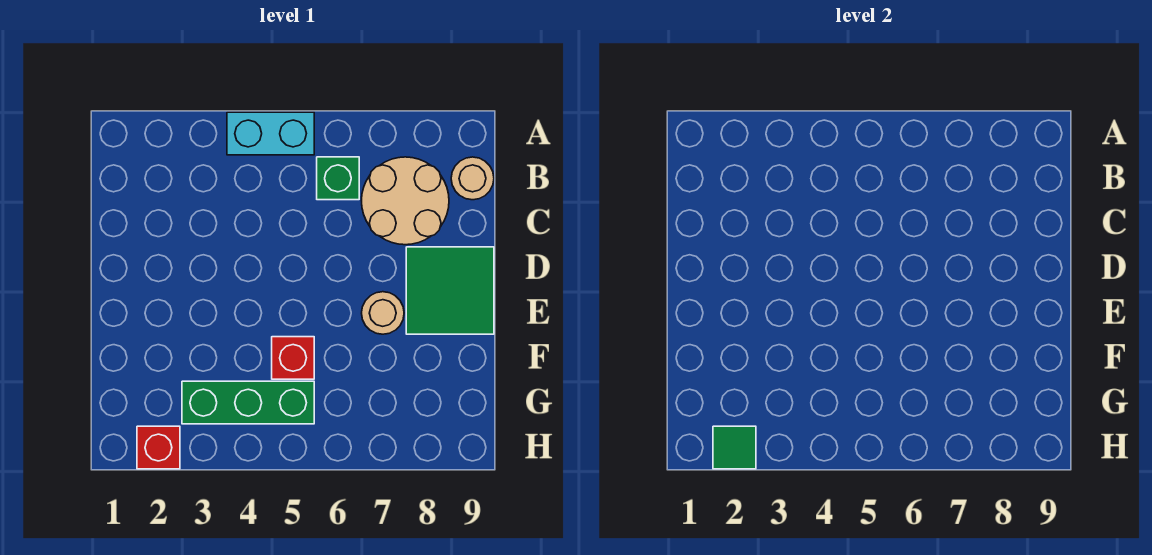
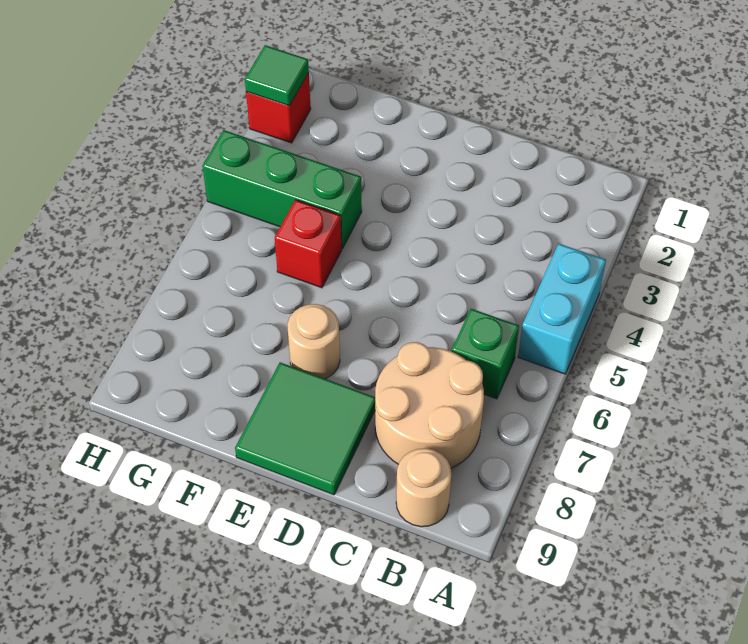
green brick G3:G5 level 1 -> green brick F4:H4 level 1

